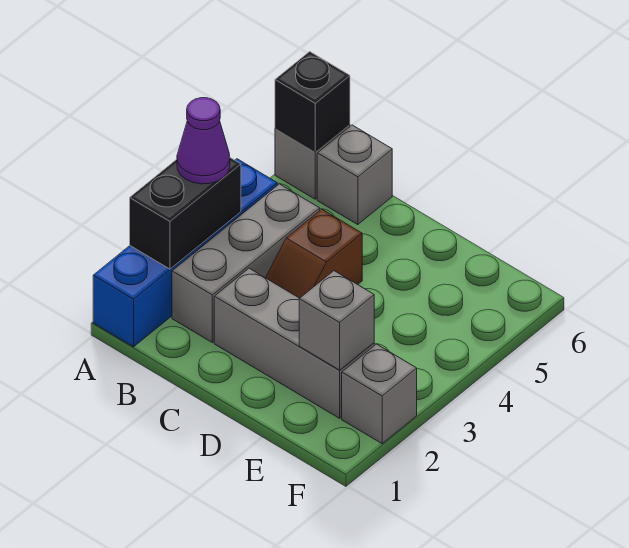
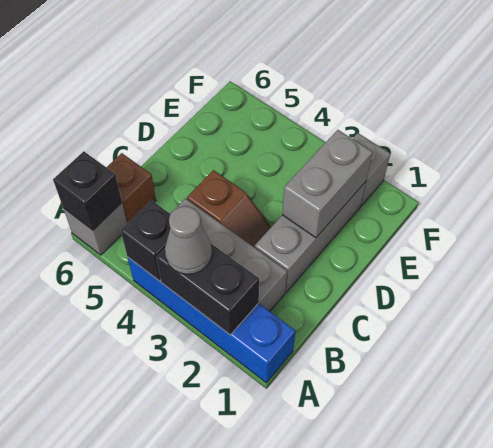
purple cone A3 level 3 -> grey cone A3 level 3
none -> black brick A4 level 2
grey brick B6 level 1 -> brown brick B6 level 1
grey brick E2 level 2 -> grey brick D2:E2 level 2

